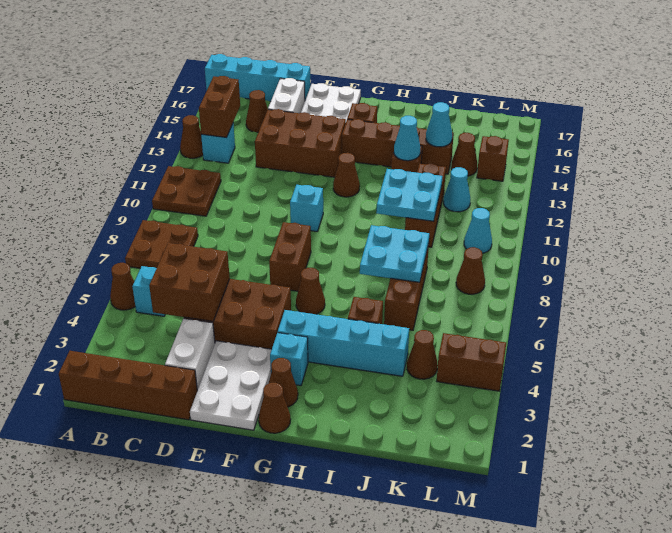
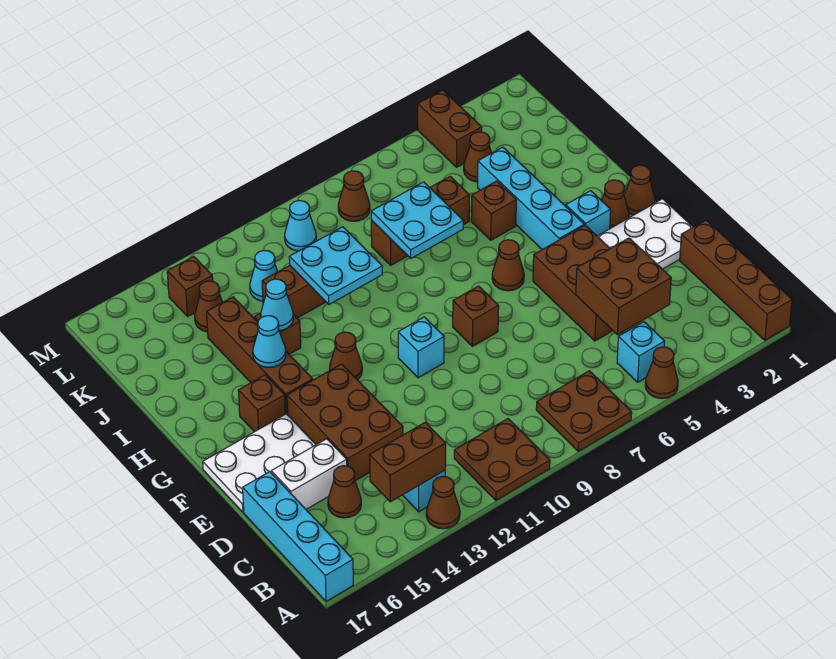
white brick D2:D3 level 1 -> none
brown brick F7:F8 level 1 -> brown brick F8 level 1
cyan cone J14 level 2 -> cyan cone H14 level 2

